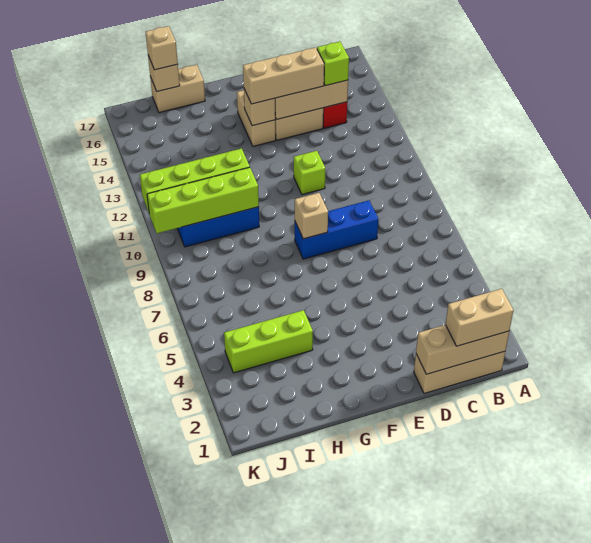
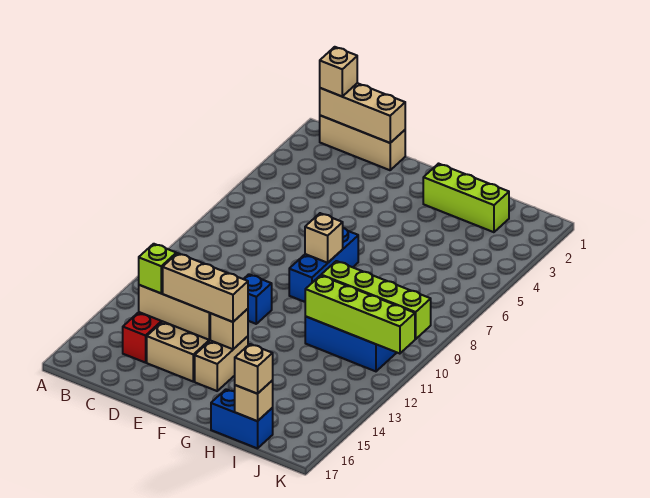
tan brick B1:C1 level 3 -> tan brick B1 level 3
blue brick D8:F8 level 1 -> blue brick F7:F9 level 1
lime brick E11 level 1 -> blue brick E11 level 1
lime brick H4:J4 level 1 -> lime brick G2:I2 level 1
tan brick H17:I17 level 1 -> blue brick H17:I17 level 1

